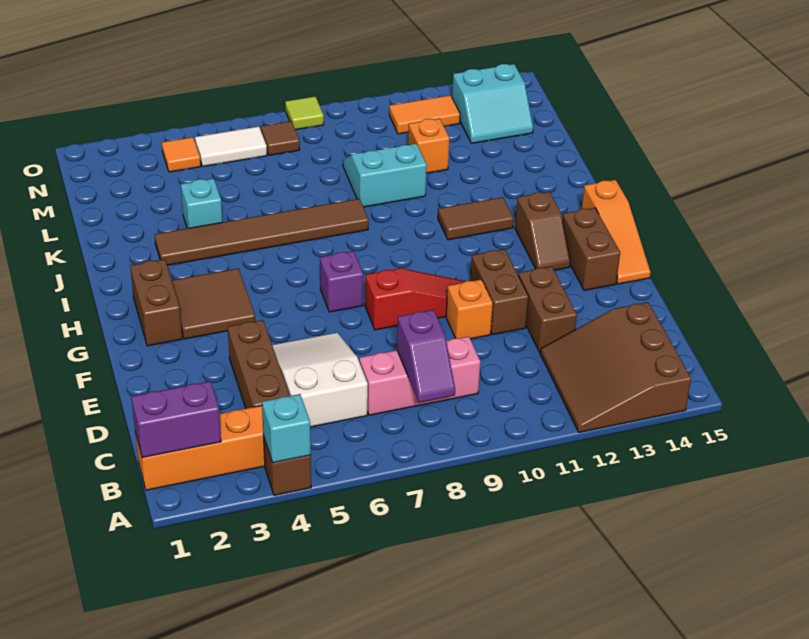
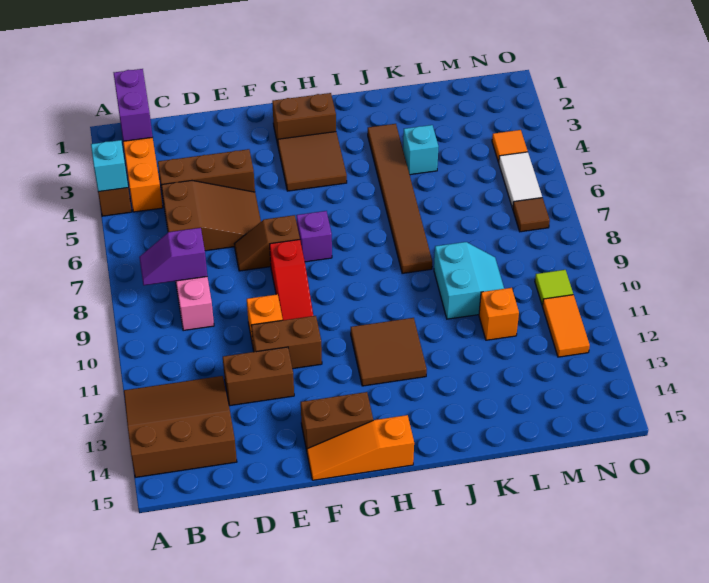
white slope C5:E6 level 1 top C -> brown slope C5:E6 level 1 top C
brown slope G13:H13 level 1 top H -> brown slope E7:F7 level 1 top F
brown tile I11:I12 level 1 -> brown tile H11:I12 level 1
cyan slope M13:N14 level 1 top N -> none
lime tile O8 level 1 -> lime tile N10 level 1

